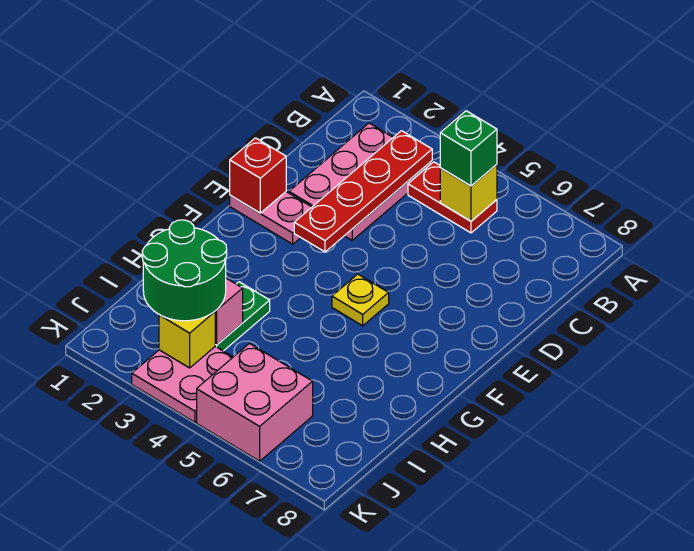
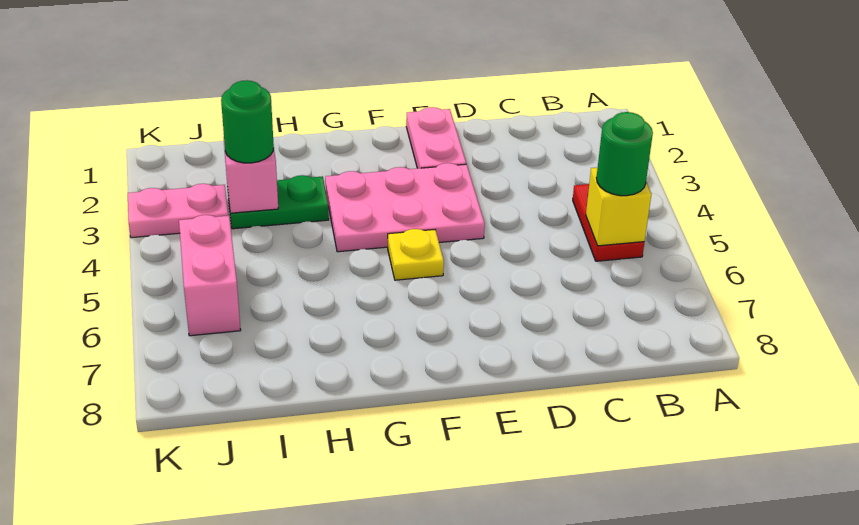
pink plate B2:D3 level 1 -> pink plate E3:G4 level 1
red plate B3:E3 level 2 -> none
green brick B5 level 3 -> green round brick B5 level 3
red brick E1 level 2 -> none
green round brick I2:J3 level 3 -> green round brick I3 level 3
pink plate J3:K4 level 1 -> pink plate J3:K3 level 1
yellow brick J3 level 2 -> none
pink brick J5:K6 level 1 -> pink brick J5:J6 level 1

